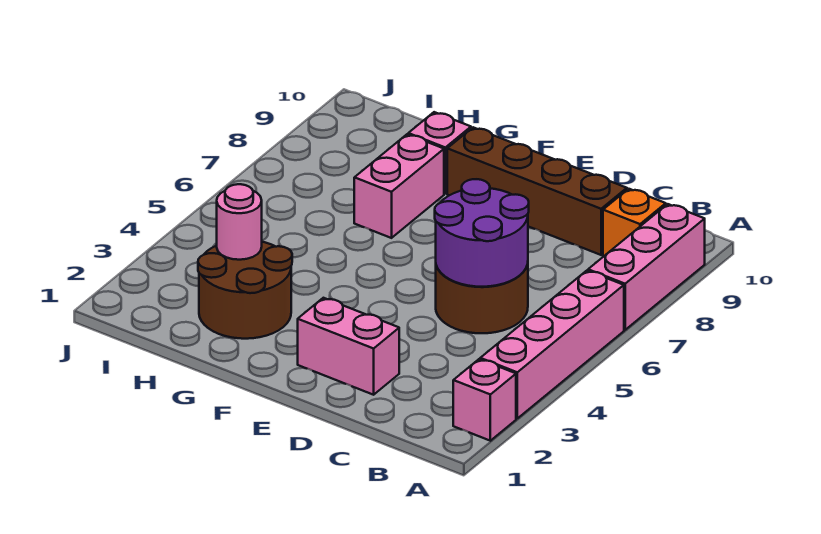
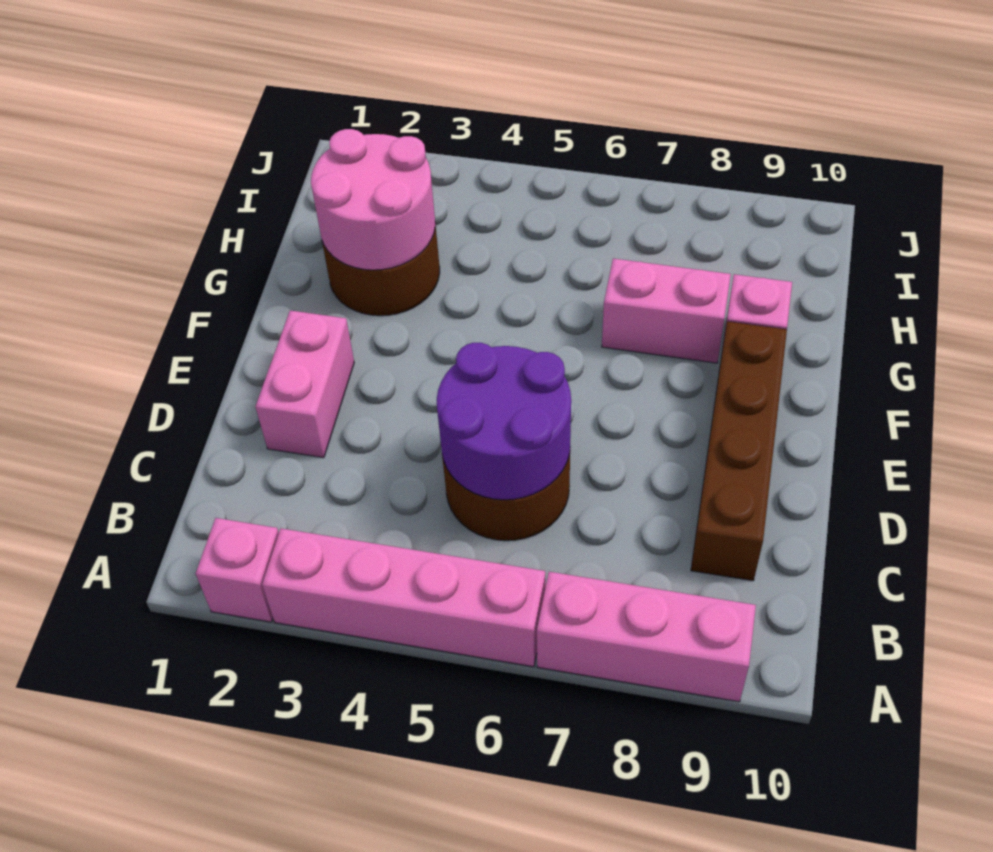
orange brick B9 level 1 -> none
pink round brick H3 level 2 -> pink round brick G2:H3 level 2

